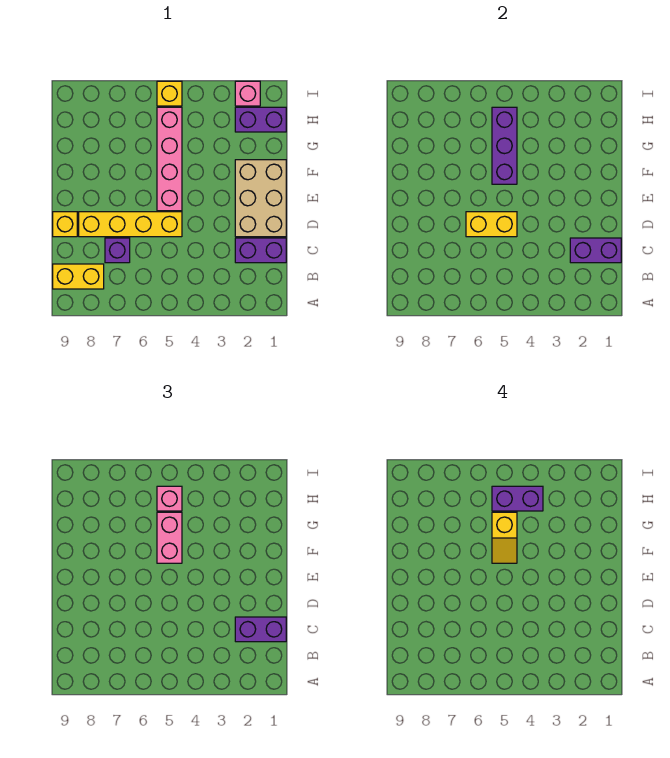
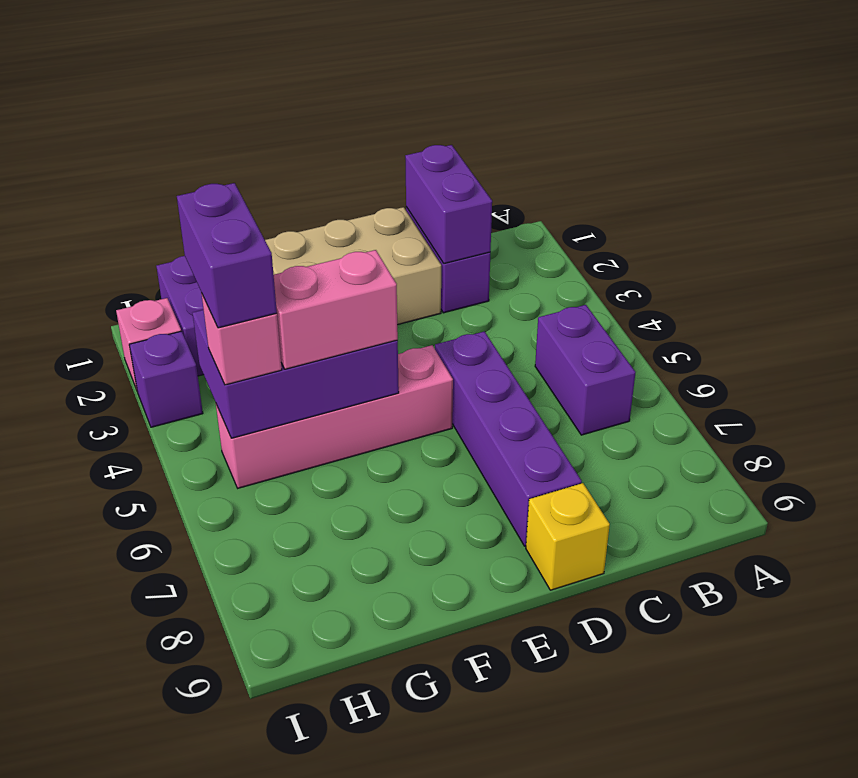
yellow brick B8:B9 level 1 -> none
purple brick C1:C2 level 3 -> purple brick B5:B6 level 1
purple brick C7 level 1 -> purple brick I3 level 1
yellow brick D5:D8 level 1 -> purple brick D5:D8 level 1
yellow brick D5:D6 level 2 -> none
purple brick F5:H5 level 2 -> purple brick F4:H5 level 2
yellow slope F5:G5 level 4 top G -> none
yellow brick I5 level 1 -> none

